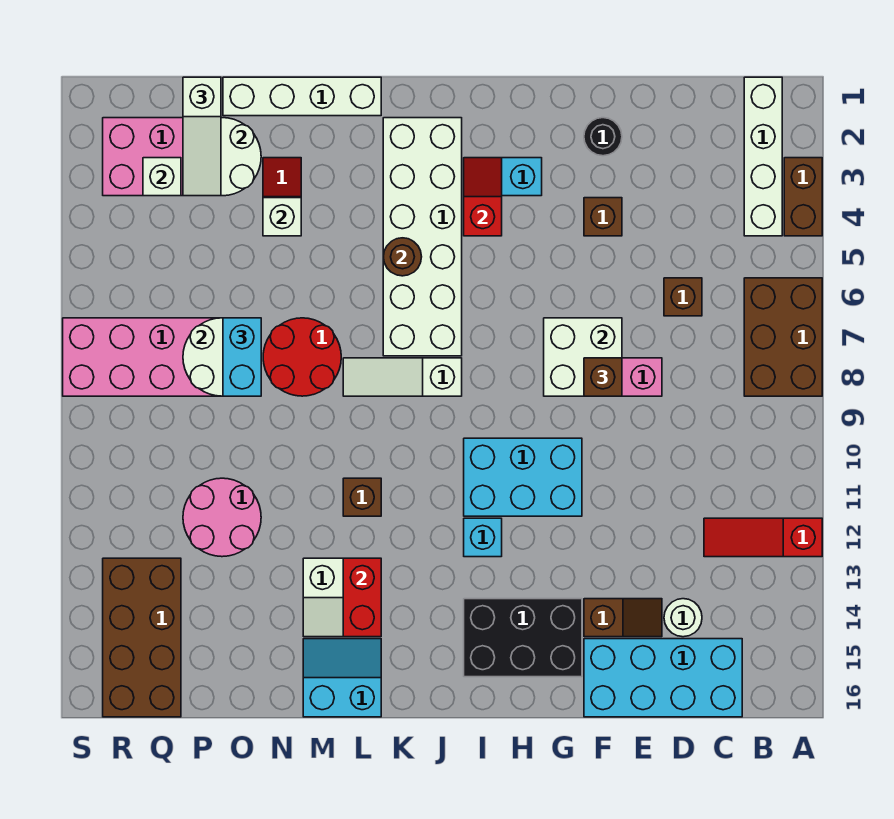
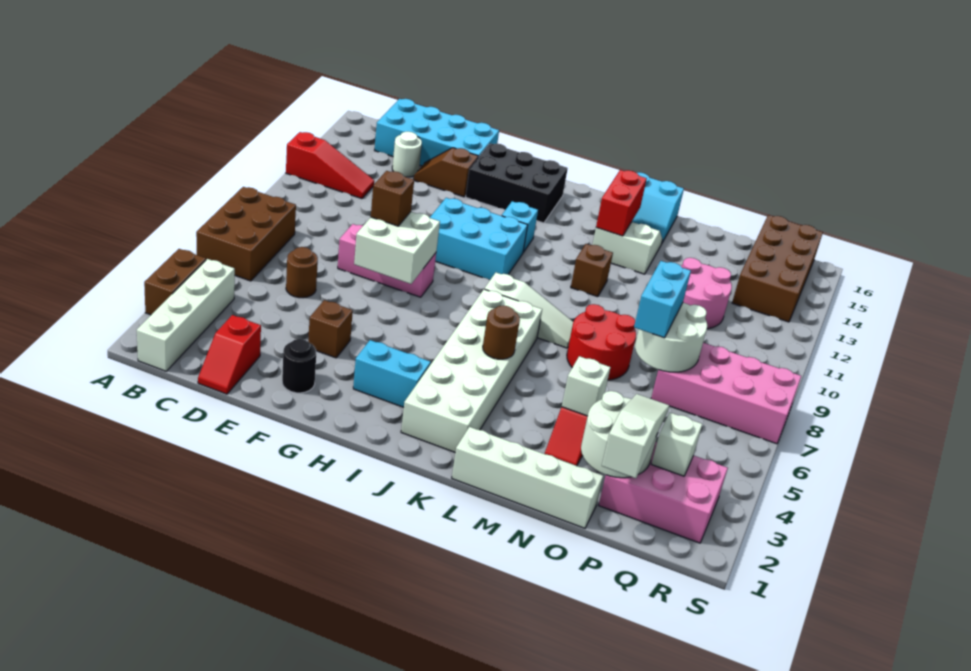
brown brick D6 level 1 -> brown round brick D6 level 1
red slope I3:I4 level 2 top 4 -> red slope D1:D2 level 1 top 2

